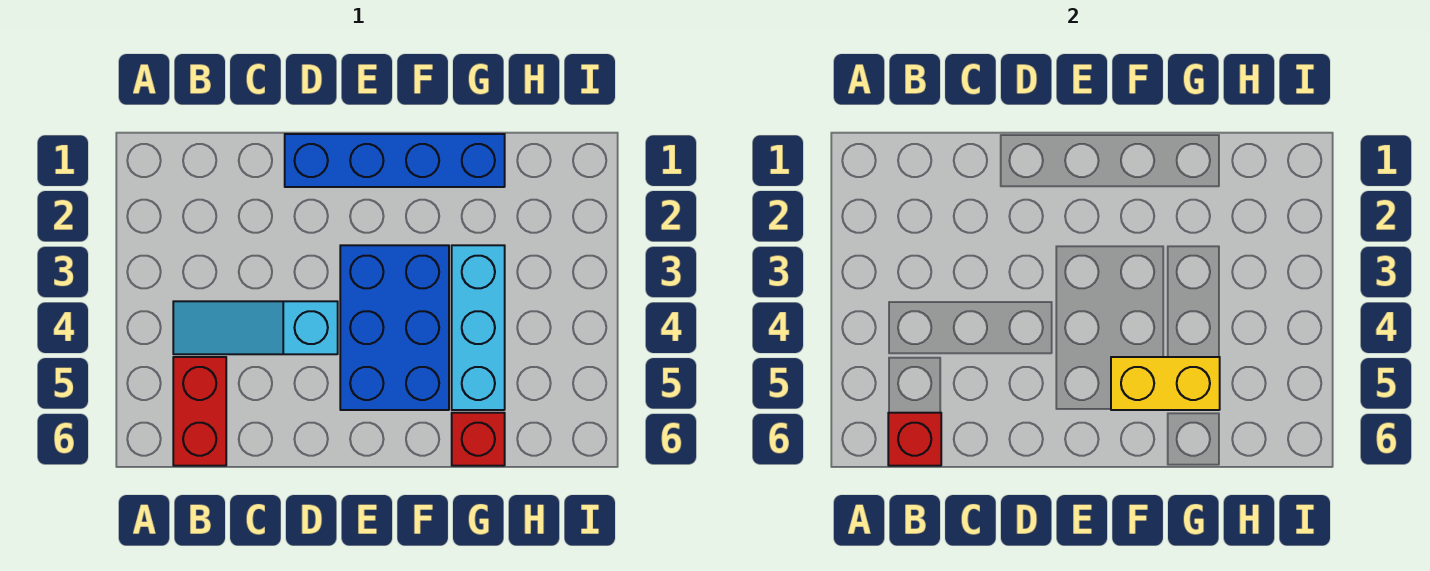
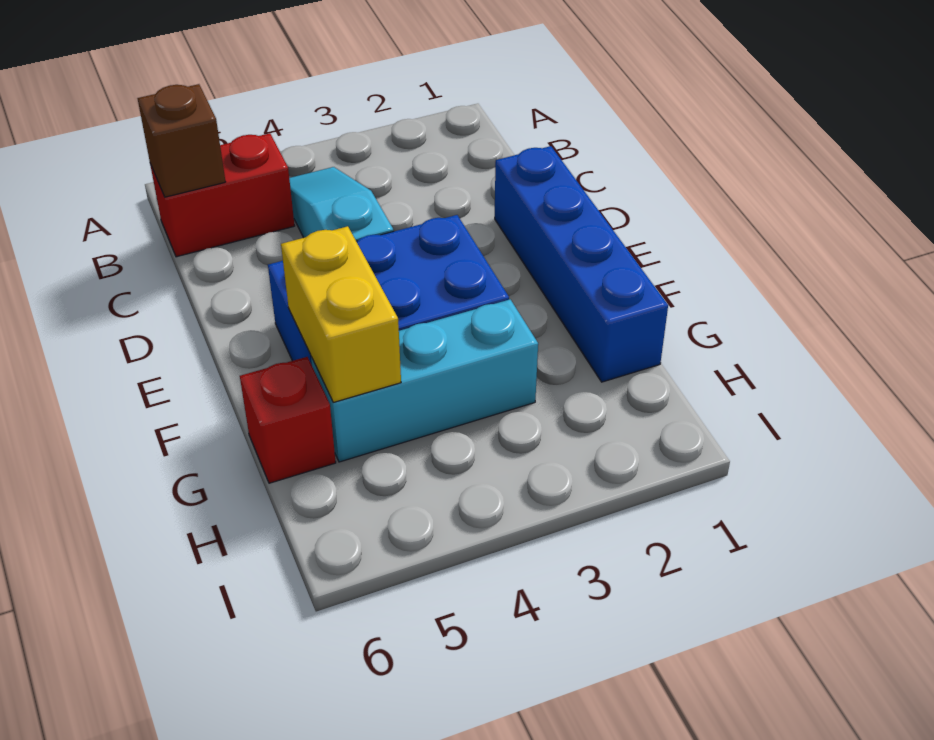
red brick B6 level 2 -> brown brick B6 level 2

